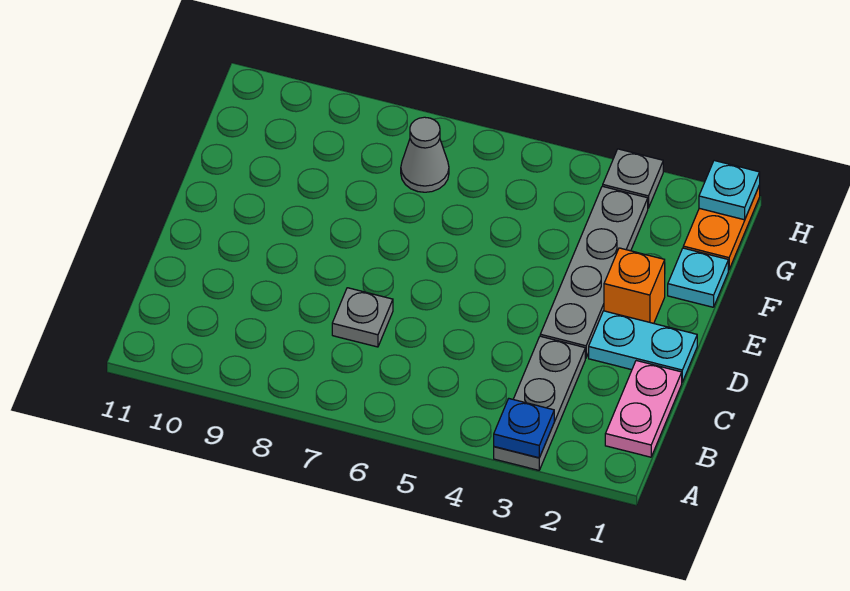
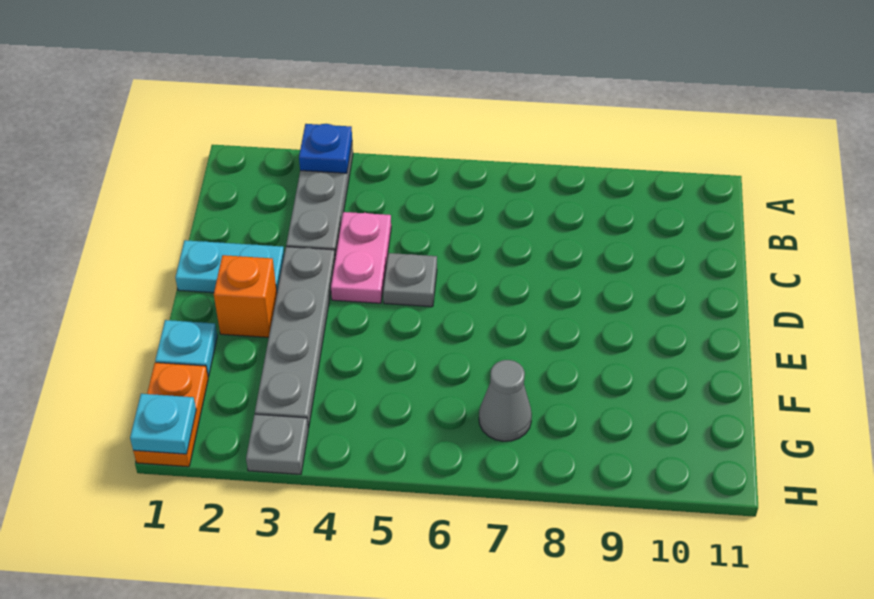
pink plate B1:C1 level 1 -> pink plate C4:D4 level 1
grey plate C7 level 1 -> grey plate D5 level 1

